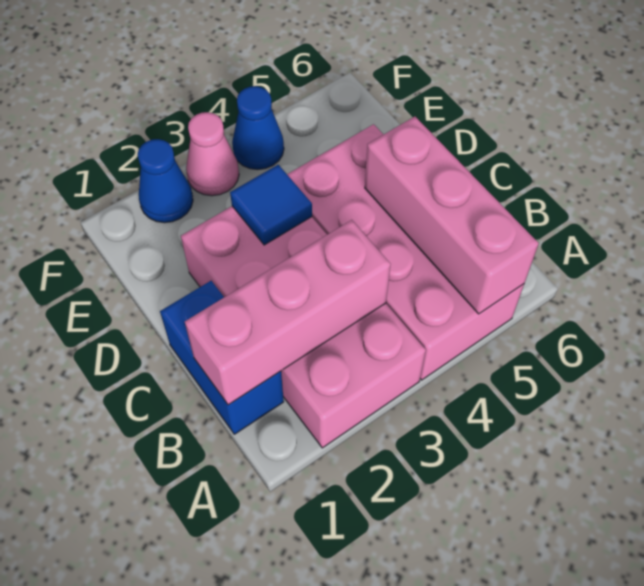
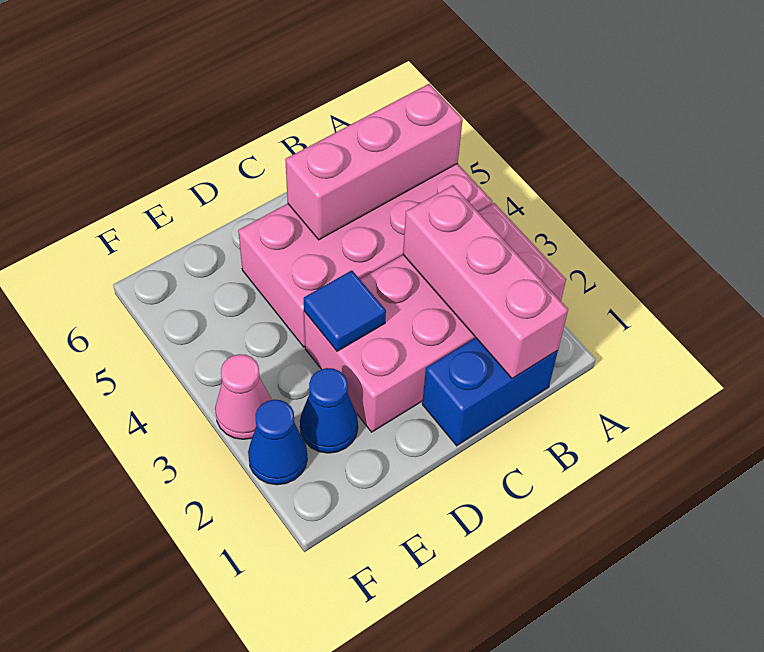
blue cone F4 level 1 -> blue cone E2 level 1

